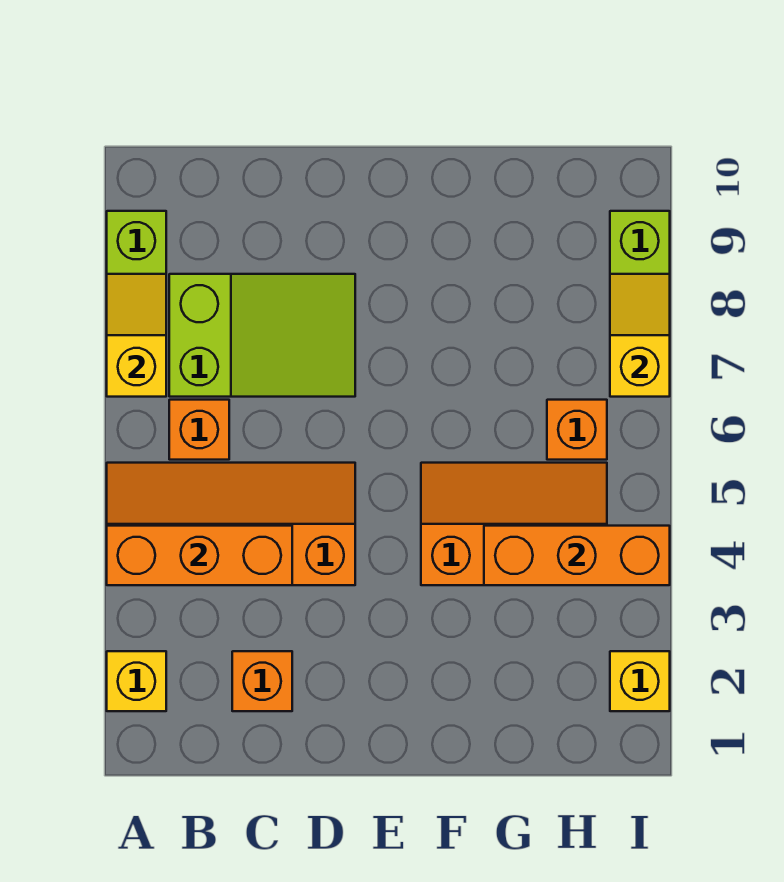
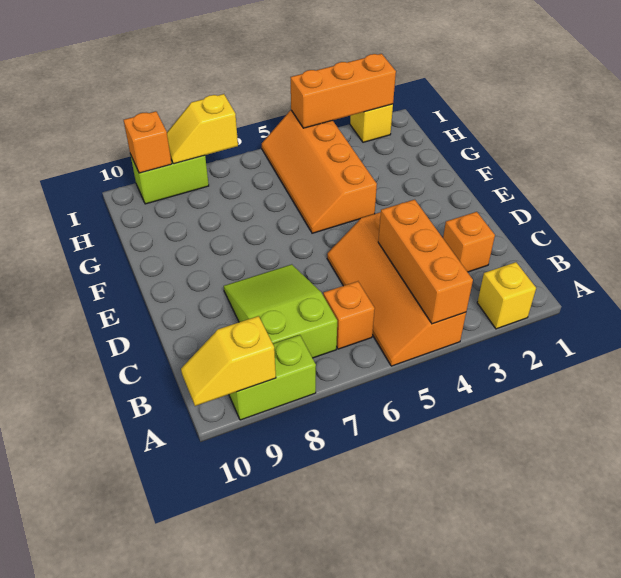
yellow slope A7:A8 level 2 top 7 -> yellow slope A9:A10 level 2 top 9
orange slope F4:H5 level 1 top 4 -> orange slope F4:I5 level 1 top 4
orange brick G4:I4 level 2 -> orange brick I2:I4 level 2
orange brick H6 level 1 -> orange brick I9 level 2

